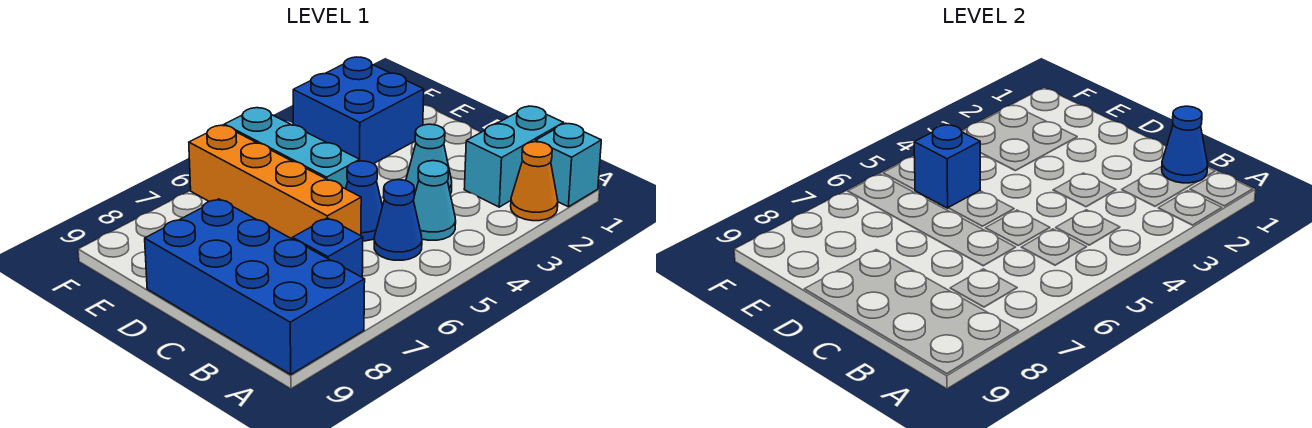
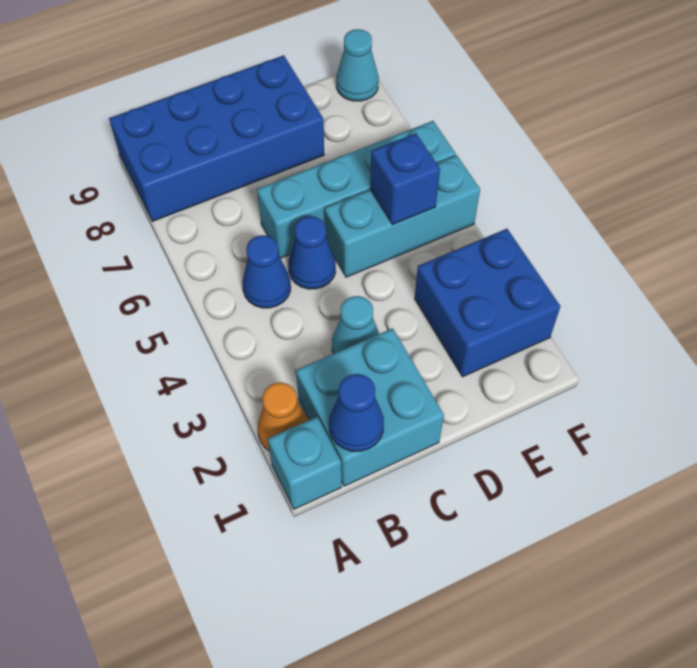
cyan brick B1:B2 level 1 -> cyan brick B1:C2 level 1
cyan cone B4 level 1 -> cyan cone F9 level 1
blue brick B7 level 1 -> none
orange brick C6:F6 level 1 -> cyan brick C6:F6 level 1

